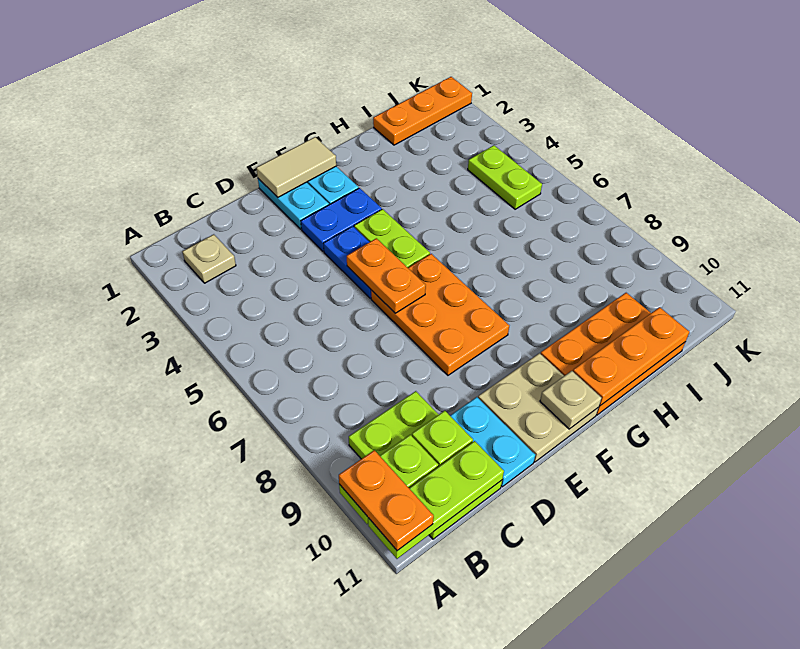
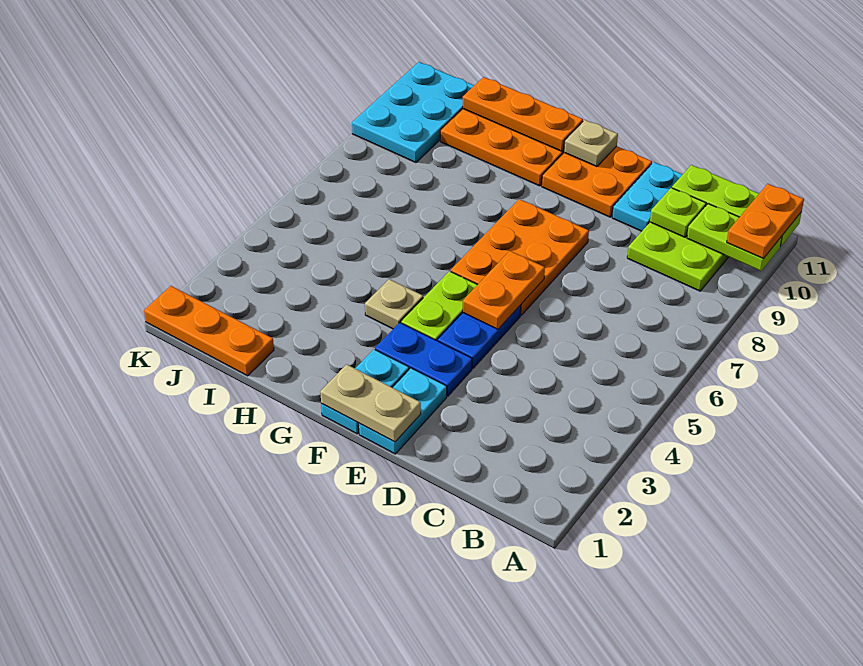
tan plate B2 level 1 -> tan plate G4 level 1
tan tile E1:F1 level 2 -> tan plate E1:F1 level 2
tan plate E10:F11 level 1 -> orange plate E10:F11 level 1
lime plate J4:J5 level 1 -> none
none -> cyan plate J9:K11 level 1

